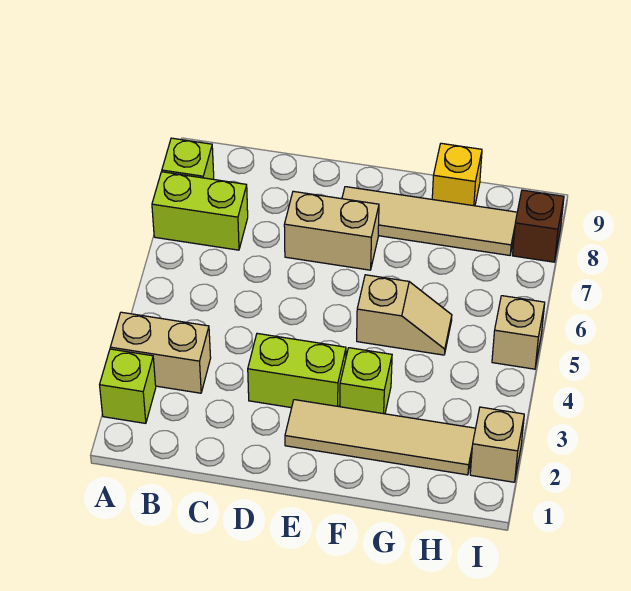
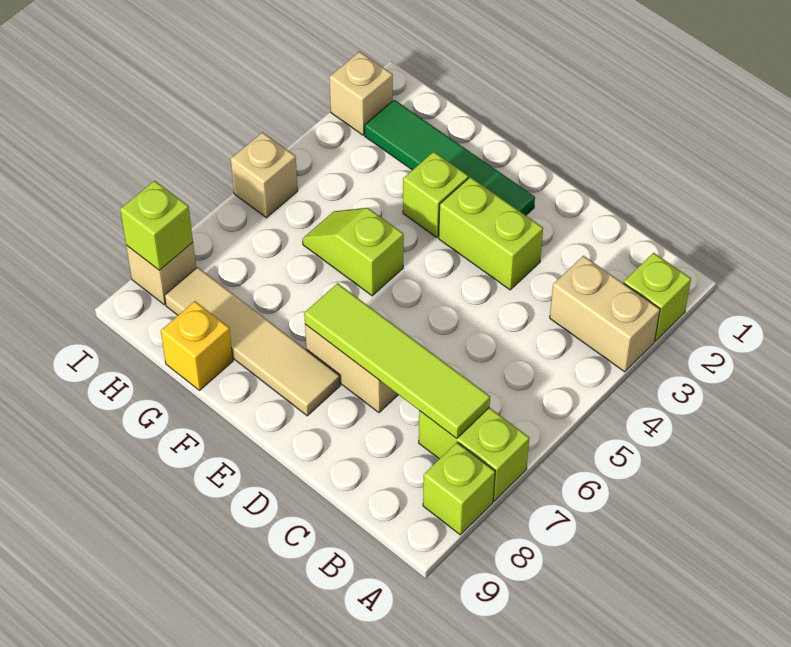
none -> lime tile B7:E7 level 2
tan tile E2:H2 level 1 -> green tile E2:H2 level 1
tan slope F5:G5 level 1 top F -> lime slope F5:G5 level 1 top F
brown brick I8 level 1 -> tan brick I8 level 1
none -> lime brick I8 level 2

